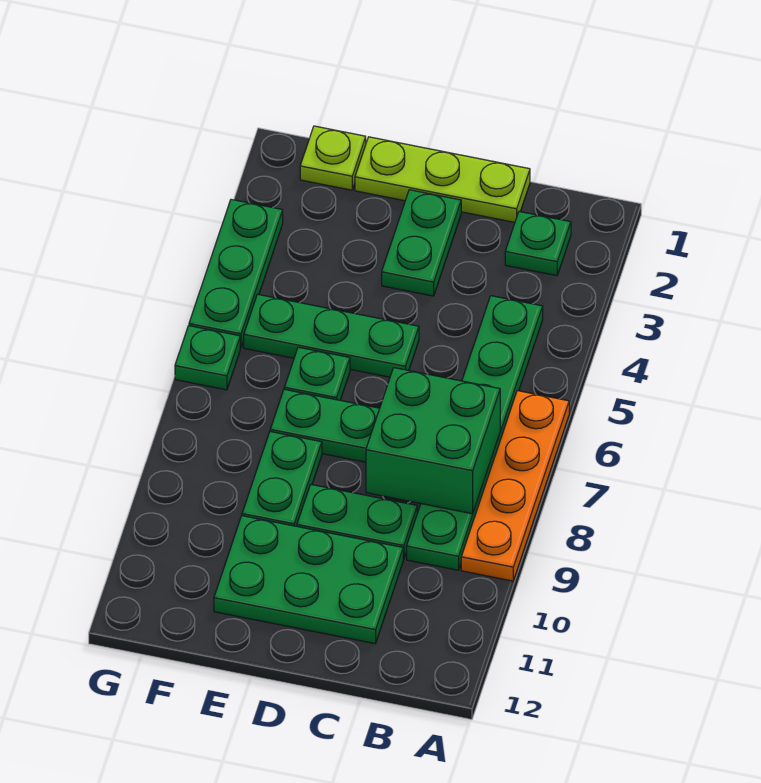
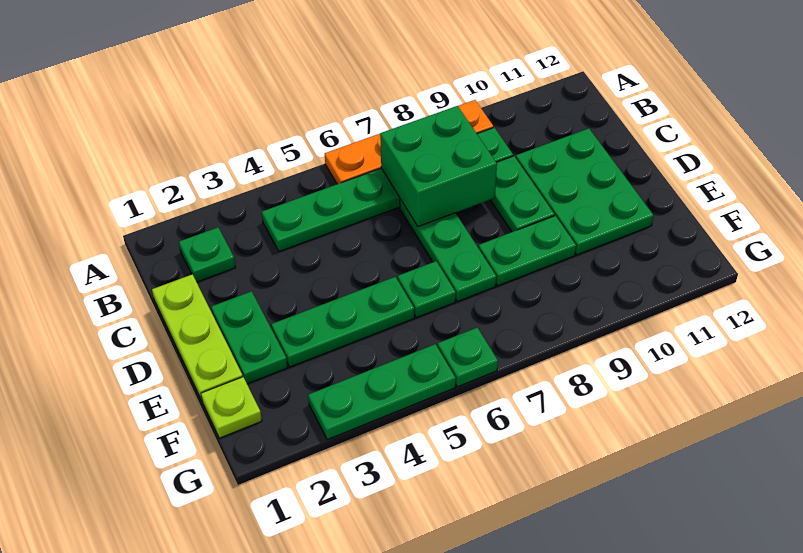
green plate D2:D3 level 1 -> green plate D2:E2 level 1
green plate D5:F5 level 1 -> green plate E3:E5 level 1

